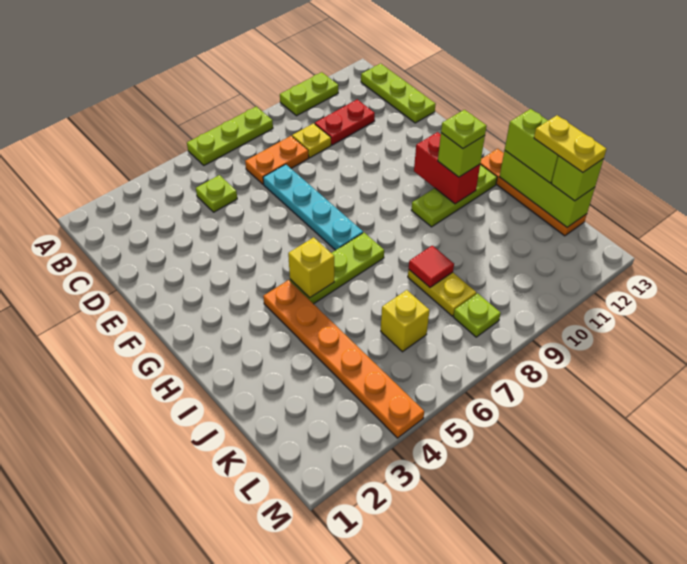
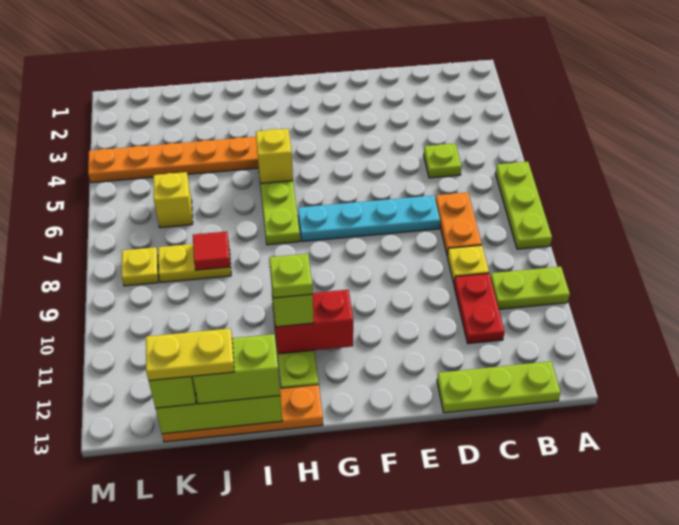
lime plate A10:A11 level 1 -> lime plate A10:B10 level 1
lime plate L8 level 1 -> yellow plate L8 level 1

